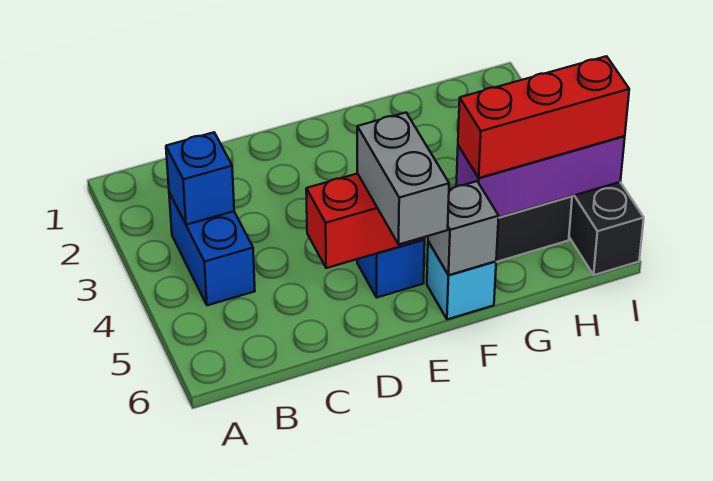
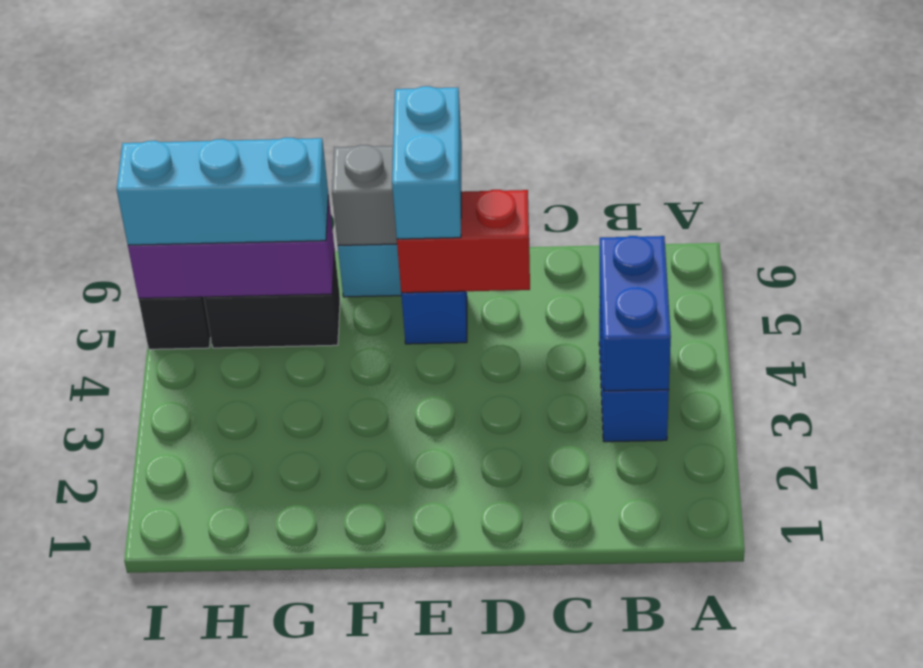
blue brick B3 level 2 -> blue brick B3:B4 level 2
grey brick E5:E6 level 3 -> cyan brick E5:E6 level 3
red brick G5:I5 level 3 -> cyan brick G5:I5 level 3

